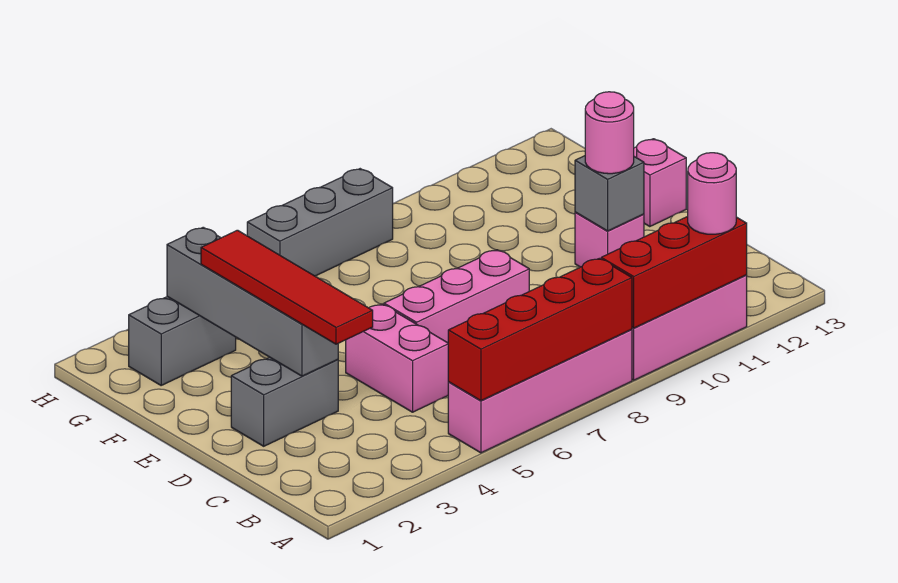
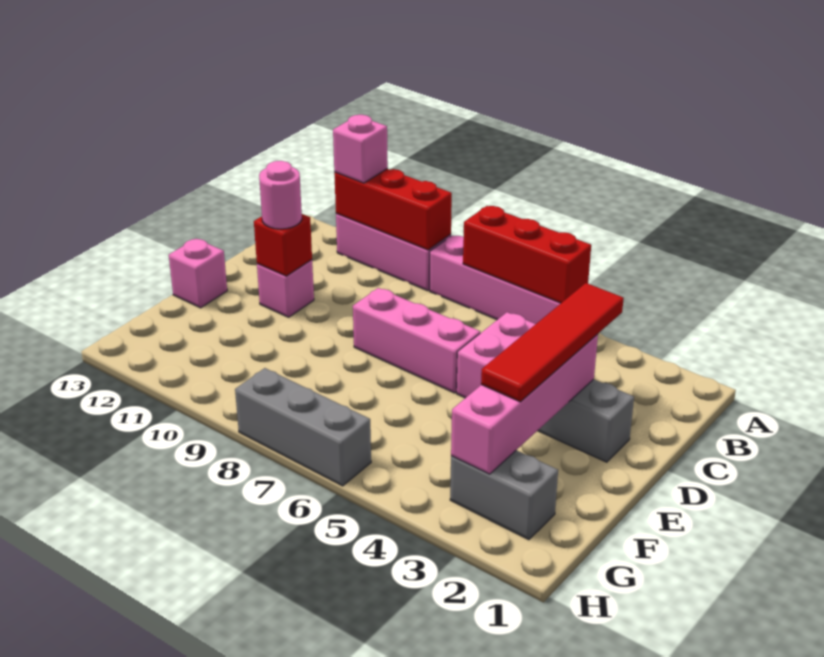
red brick A5:A8 level 2 -> red brick A5:A7 level 2
pink round brick A11 level 3 -> pink brick A11 level 3
grey brick D3:G3 level 2 -> pink brick D3:G3 level 2
grey brick D11 level 2 -> red brick D11 level 2

